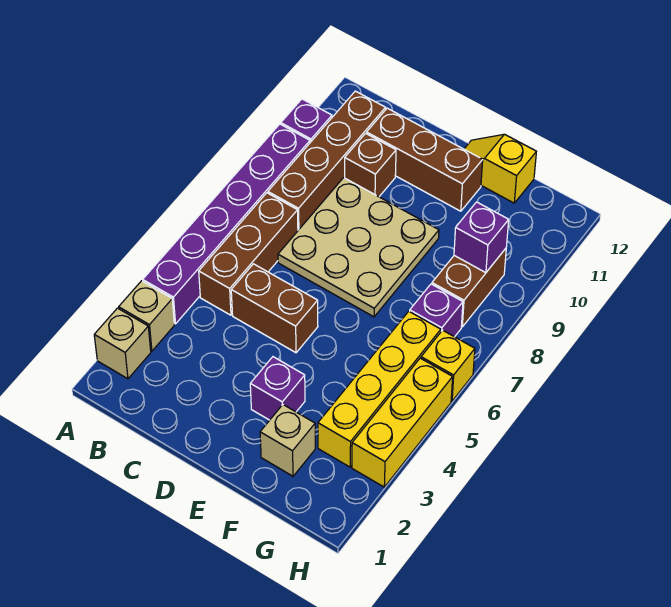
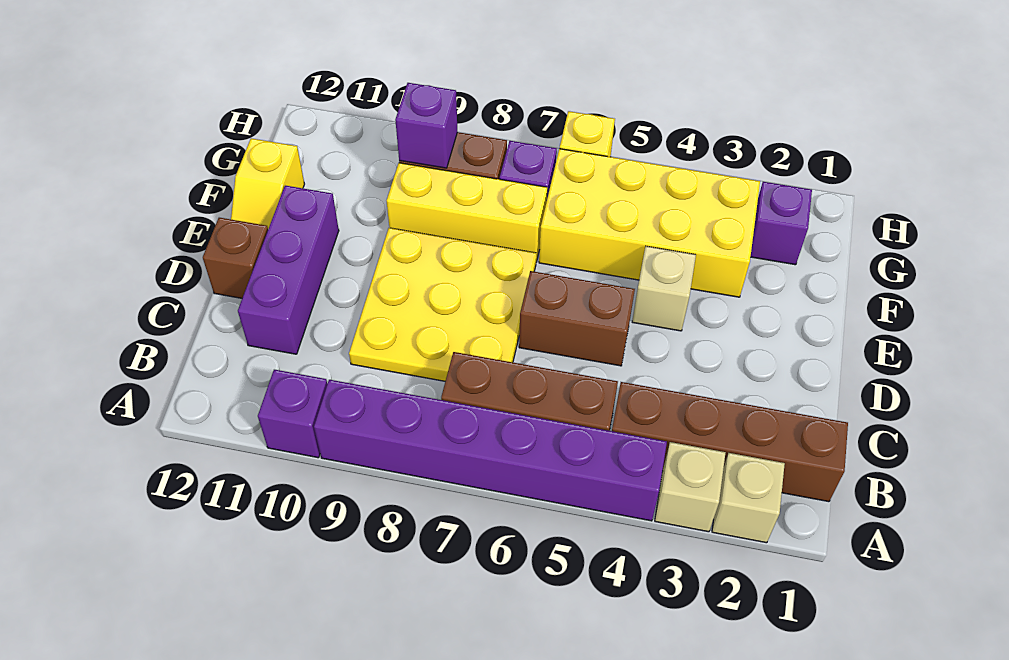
brown brick B8:B11 level 1 -> brown brick B1:B4 level 1
brown brick C5:D5 level 1 -> brown brick D5:D6 level 1
tan plate C7:E9 level 1 -> yellow plate C7:E9 level 1
brown brick C10 level 1 -> brown brick D12 level 1
brown brick C11:E11 level 1 -> purple brick C11:E11 level 1
purple brick E3 level 1 -> purple brick G2 level 1
tan brick F2 level 1 -> tan brick E4 level 1
yellow brick G3:G6 level 1 -> yellow brick F3:G6 level 1
yellow brick H3:H5 level 1 -> yellow brick F7:F9 level 1

